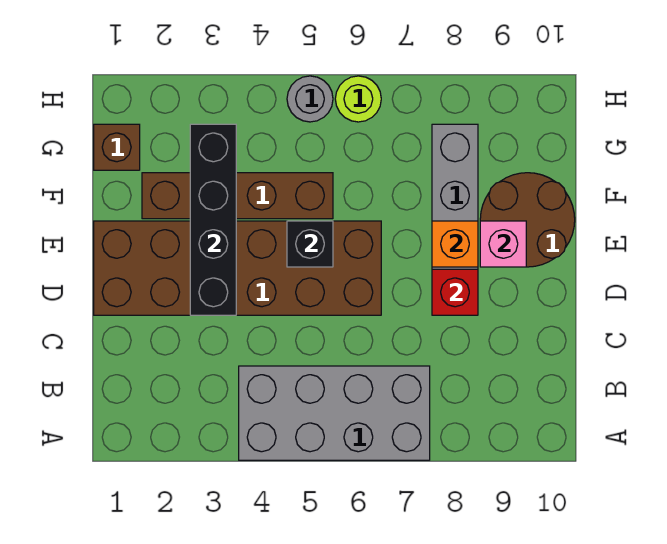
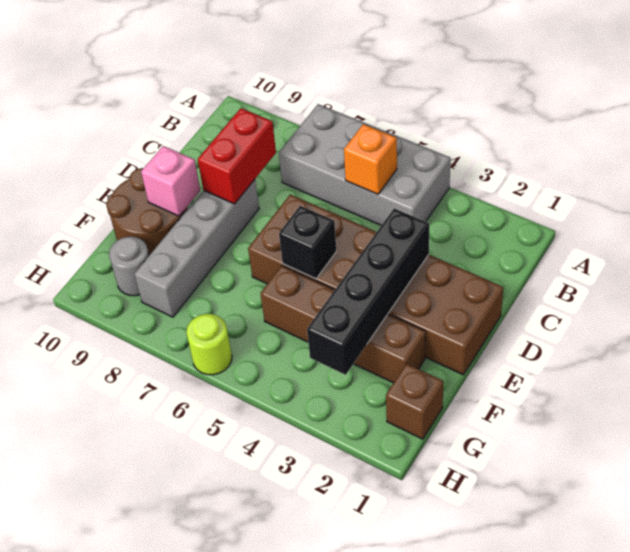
red brick D8 level 2 -> red brick C8:D8 level 2
orange brick E8 level 2 -> orange brick B5 level 2
grey round brick H5 level 1 -> grey round brick G9 level 1

